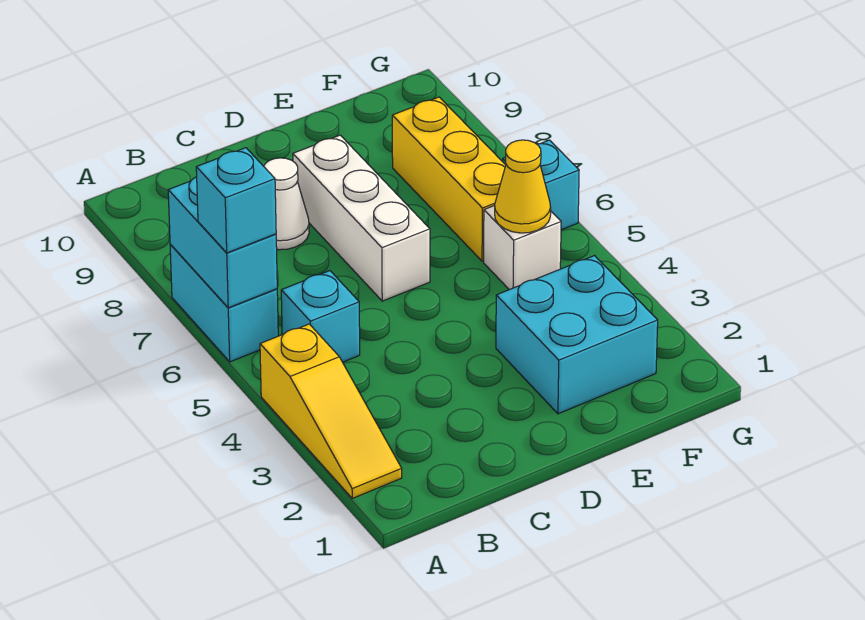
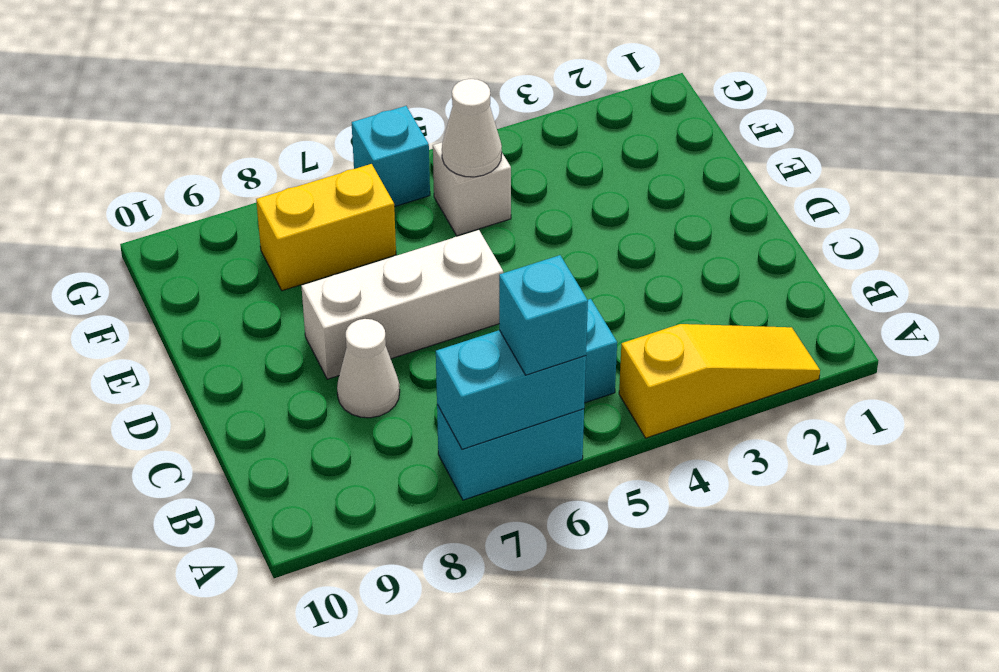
cyan brick E2:F3 level 1 -> none
yellow cone F5 level 2 -> white cone F5 level 2
yellow brick F6:F8 level 1 -> yellow brick F7:F8 level 1

